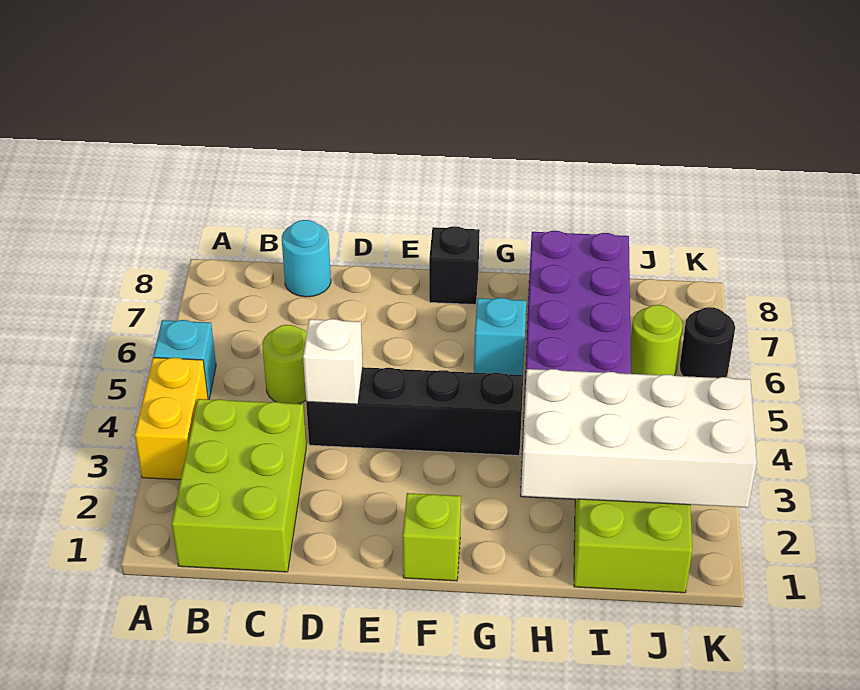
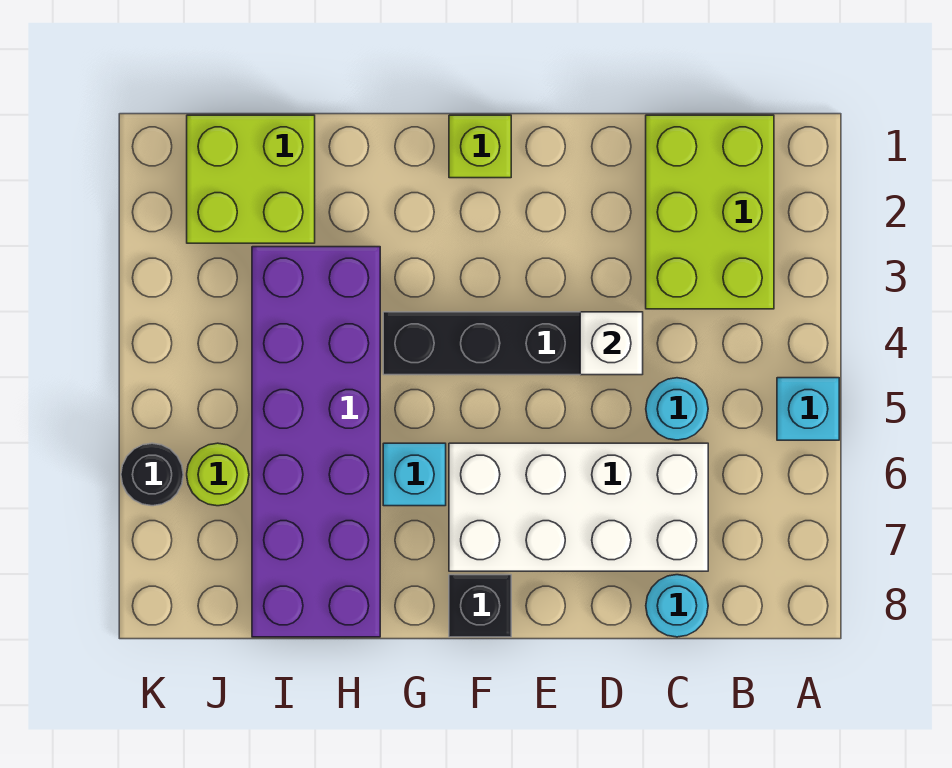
yellow brick A3:A4 level 1 -> none
lime round brick C5 level 1 -> cyan round brick C5 level 1
white brick H2:K3 level 2 -> white brick C6:F7 level 1

